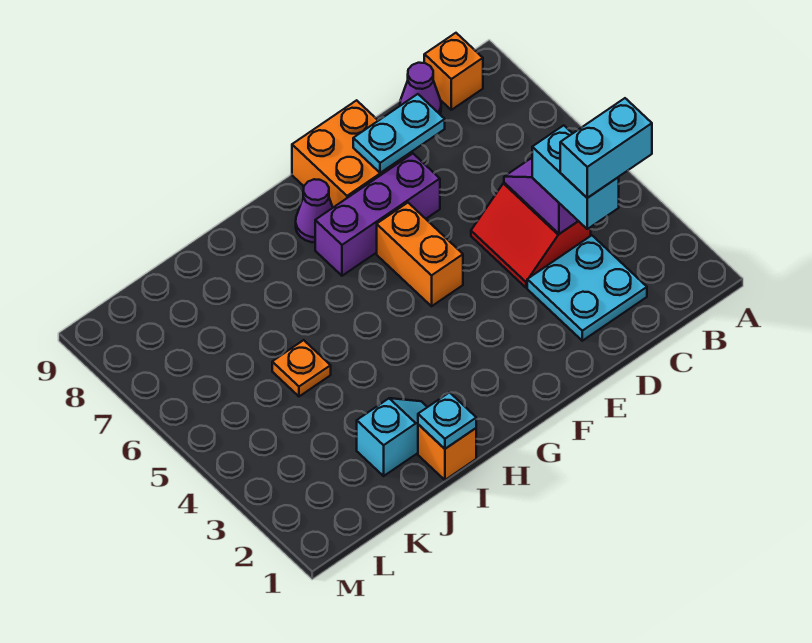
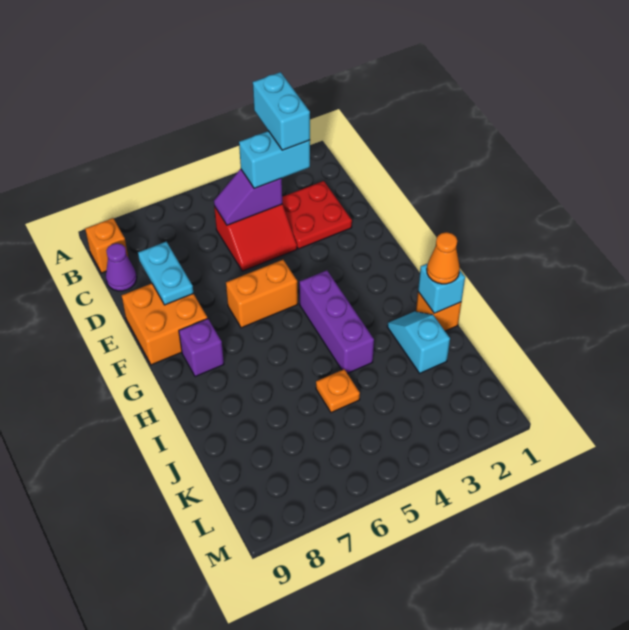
cyan plate C2:D3 level 1 -> red plate C2:D3 level 1
purple brick E7:G7 level 1 -> purple brick G4:I4 level 1
purple cone G8 level 1 -> purple brick G8 level 1
cyan plate I1 level 2 -> cyan brick I1 level 2
none -> orange cone I1 level 3

